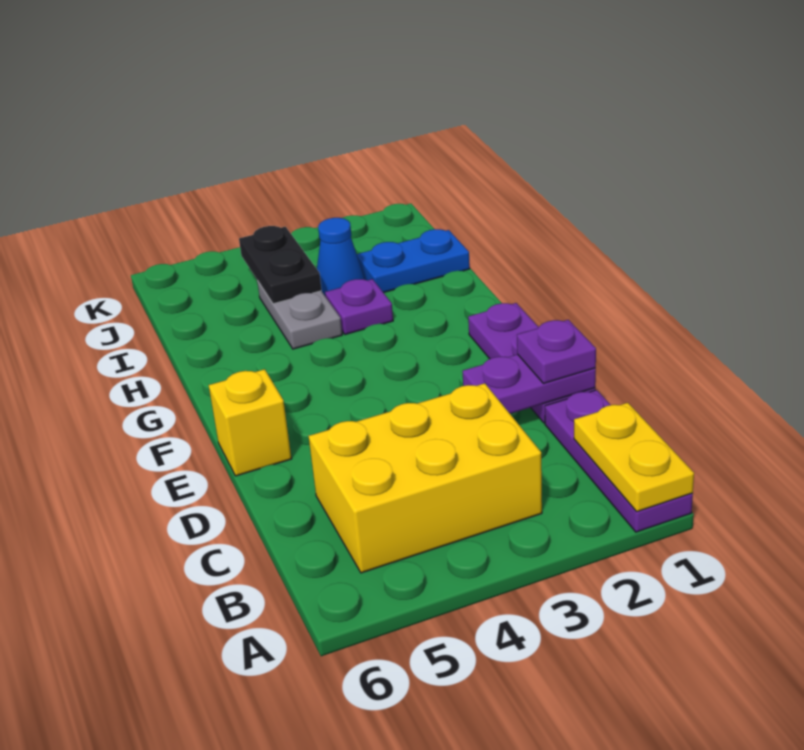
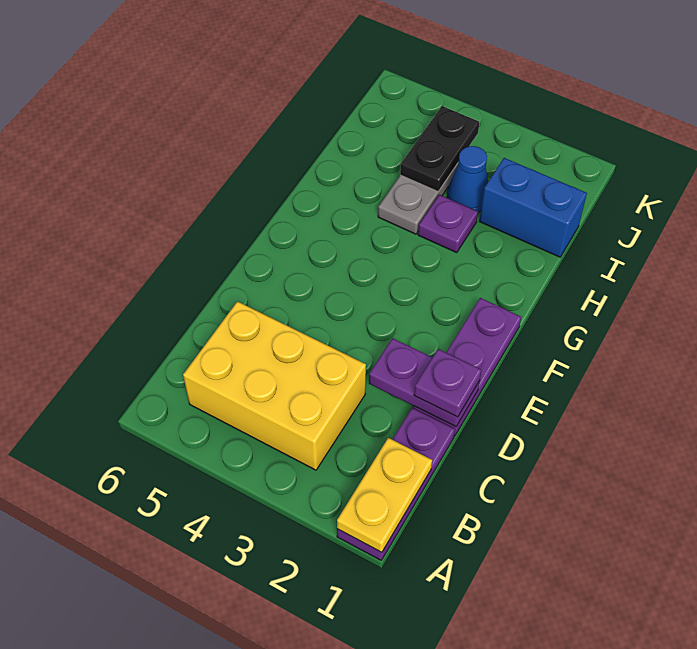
yellow brick E6 level 1 -> none
blue plate I1:I2 level 1 -> blue brick I1:I2 level 1

